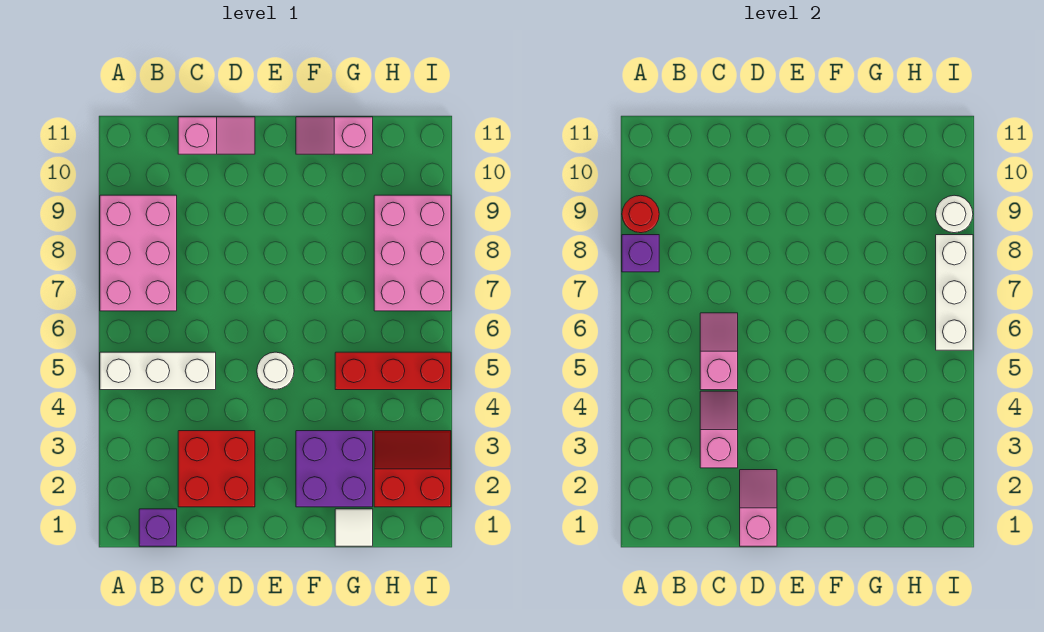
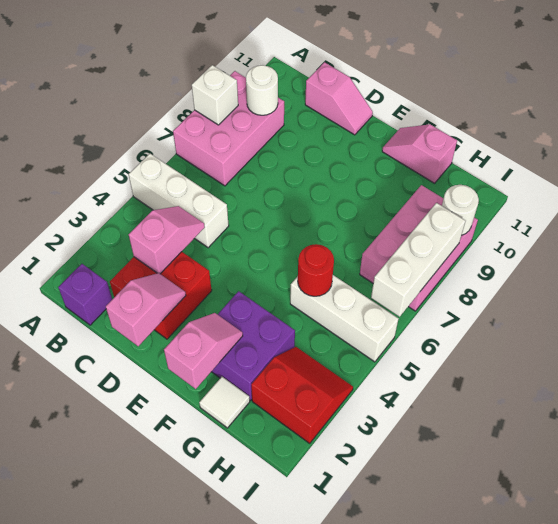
purple brick A8 level 2 -> white brick A8 level 2
red round brick A9 level 2 -> red round brick G5 level 2
pink slope C5:C6 level 2 top 5 -> pink slope F1:F2 level 2 top 1
white round brick E5 level 1 -> white round brick B9 level 2
red brick G5:I5 level 1 -> white brick G5:I5 level 1

